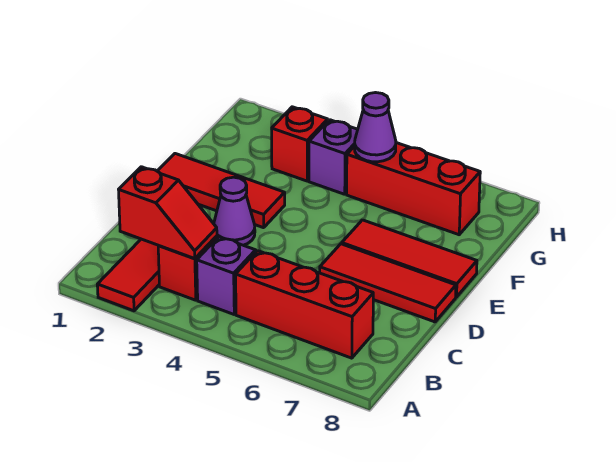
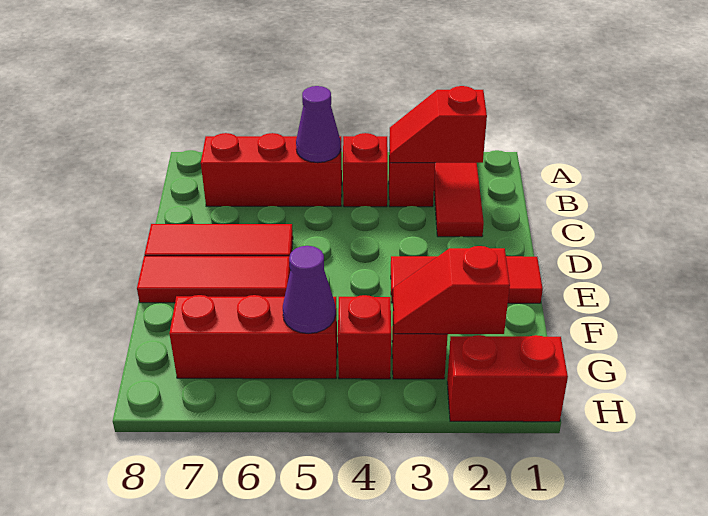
purple brick B4 level 1 -> red brick B4 level 1
purple cone D3 level 1 -> purple cone B5 level 2
none -> red slope G2:G3 level 2 top 2
purple brick G4 level 1 -> red brick G4 level 1
none -> red brick H1:H2 level 1

